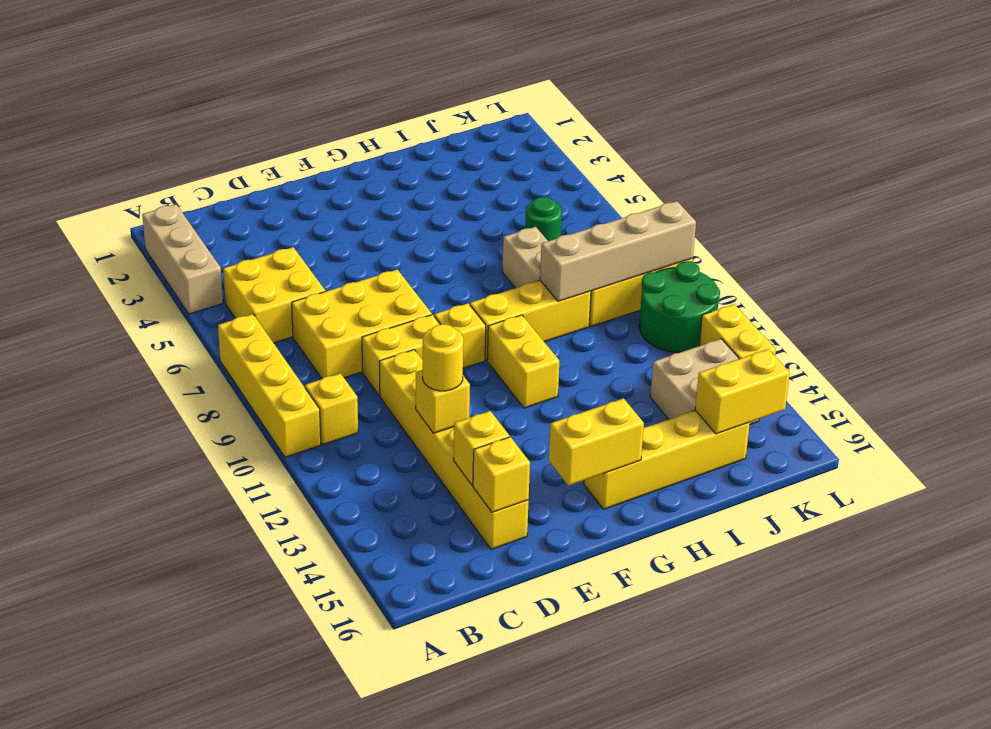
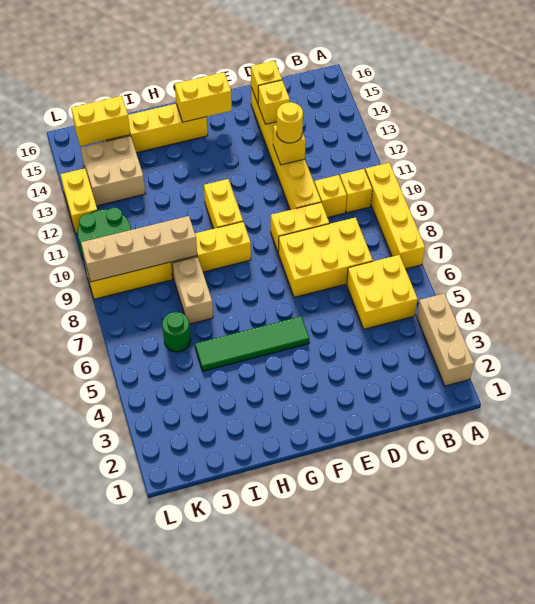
none -> green tile F5:I5 level 1
yellow brick F9 level 1 -> yellow brick C10 level 1

